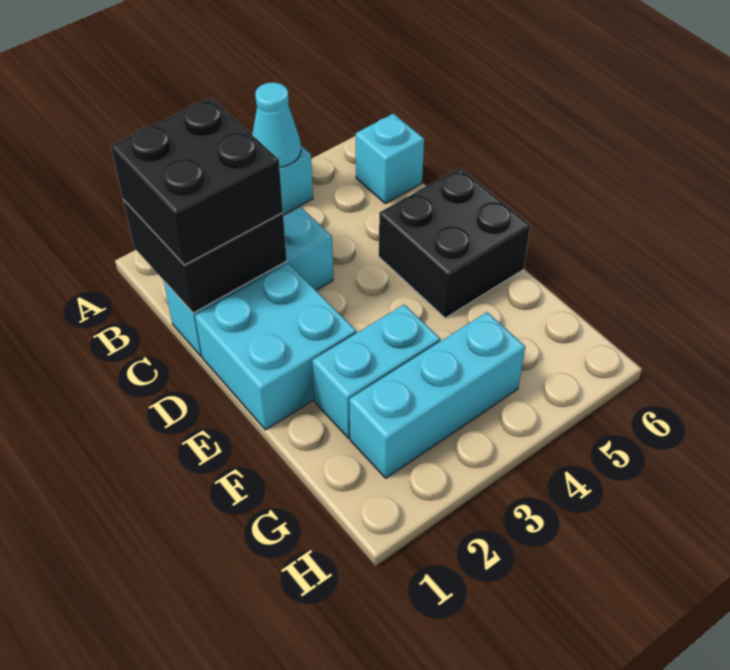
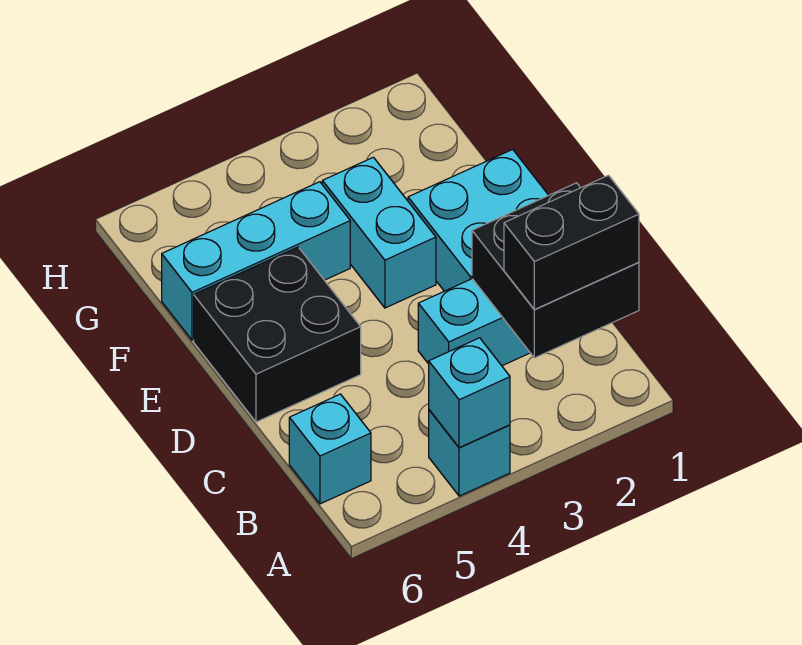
cyan cone A4 level 2 -> cyan brick A4 level 2
black brick B1:C2 level 3 -> black brick B1:B2 level 3
cyan brick F2:F3 level 1 -> cyan brick E3:F3 level 1
cyan brick G2:G4 level 1 -> cyan brick F4:F6 level 1

